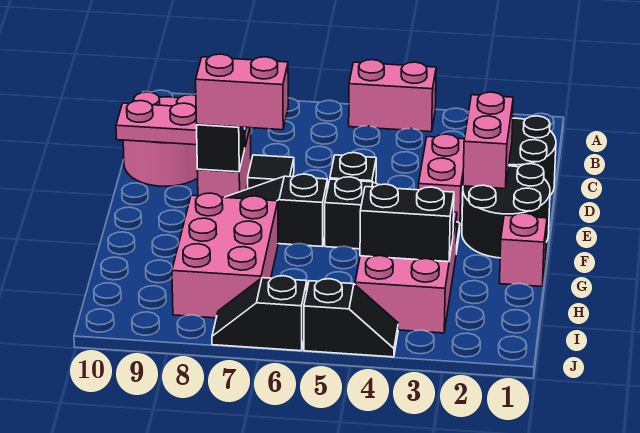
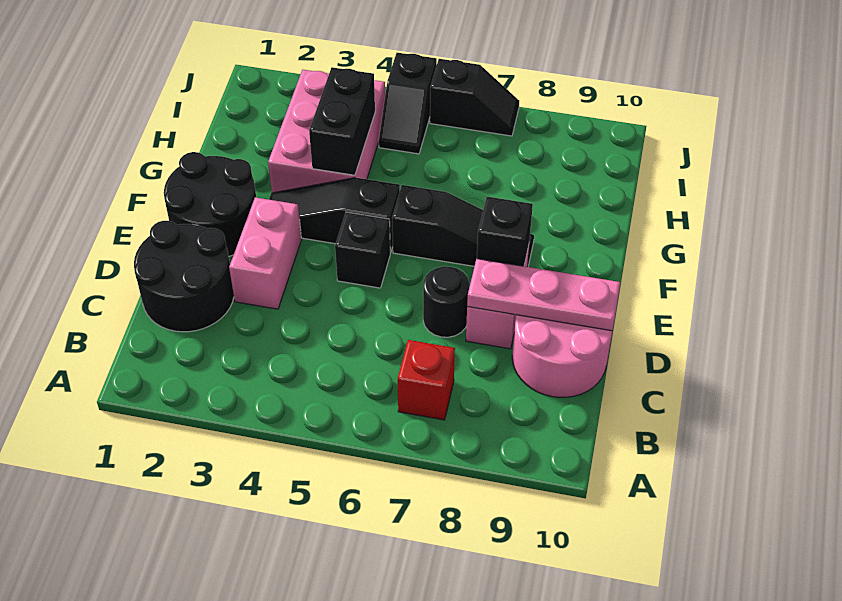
pink brick A4:A5 level 1 -> none
none -> red brick B7 level 1
pink brick D2:E2 level 2 -> none
black tile D7 level 1 -> black round brick D7 level 1
pink brick E7:E8 level 3 -> none
pink brick G1 level 1 -> none
pink brick G7:I8 level 1 -> none
black brick H3:H4 level 2 -> black brick G4:H4 level 2
black slope J4:J5 level 1 top 5 -> black slope I5:J5 level 1 top J

